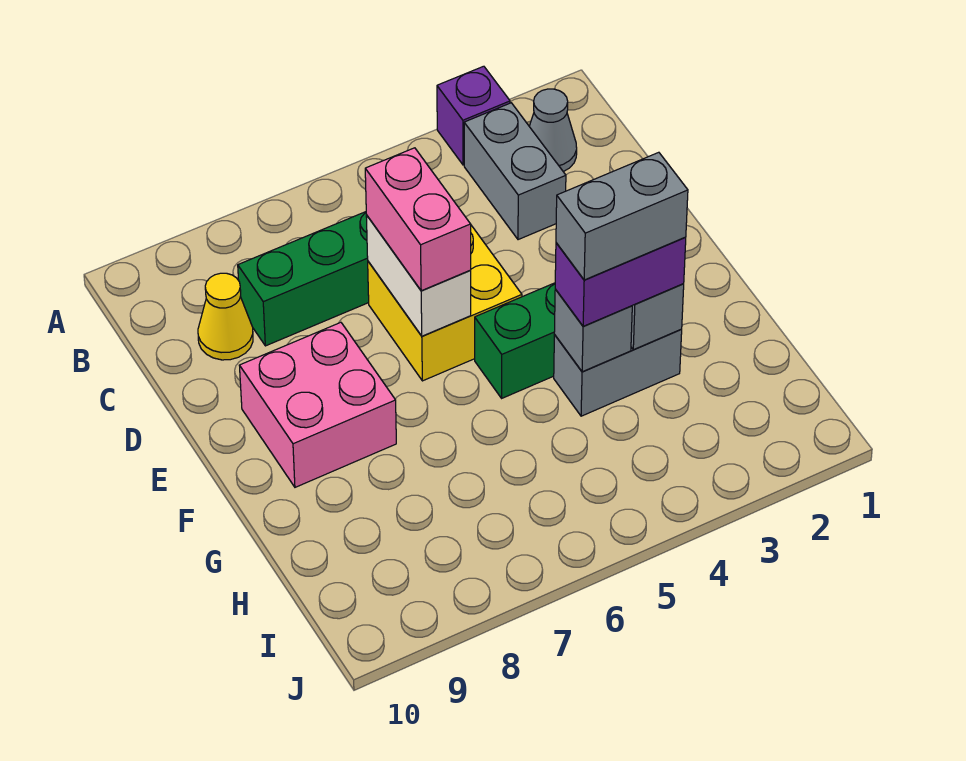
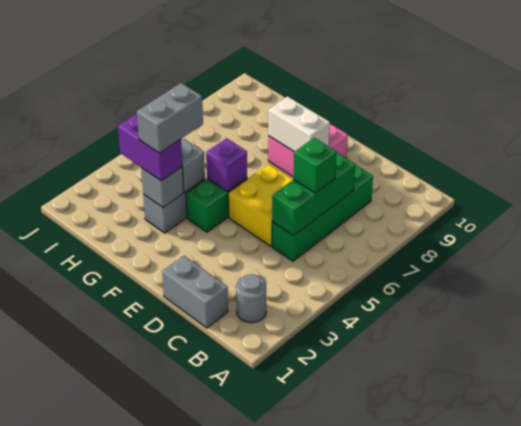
purple brick A3 level 1 -> purple brick F5 level 2
grey cone B2 level 1 -> grey round brick B2 level 1
grey brick B3:C3 level 1 -> grey brick C1:D1 level 1
none -> green brick C5:C7 level 2
none -> green brick C6 level 3
yellow cone C9 level 1 -> none
white brick D6:E6 level 2 -> white brick E8:F8 level 2
pink brick D6:E6 level 3 -> none
purple brick G3:G4 level 3 -> purple brick G3:H3 level 3

